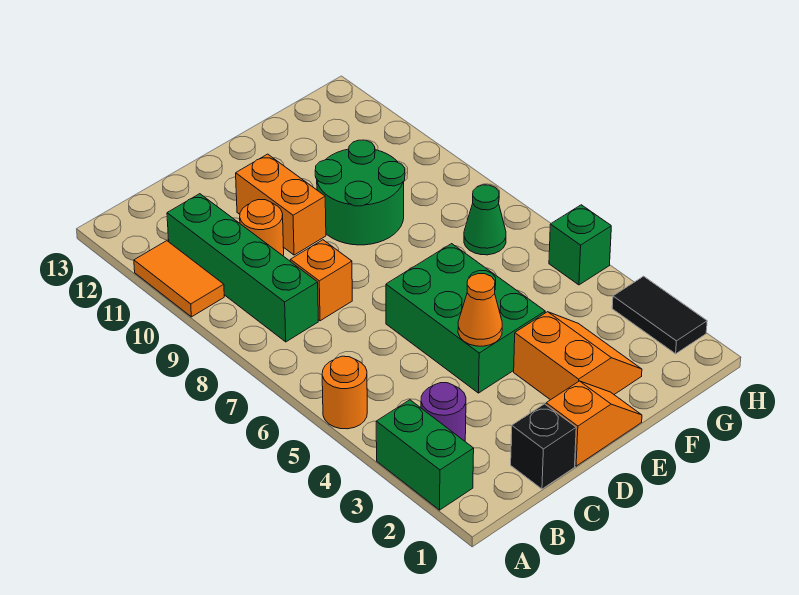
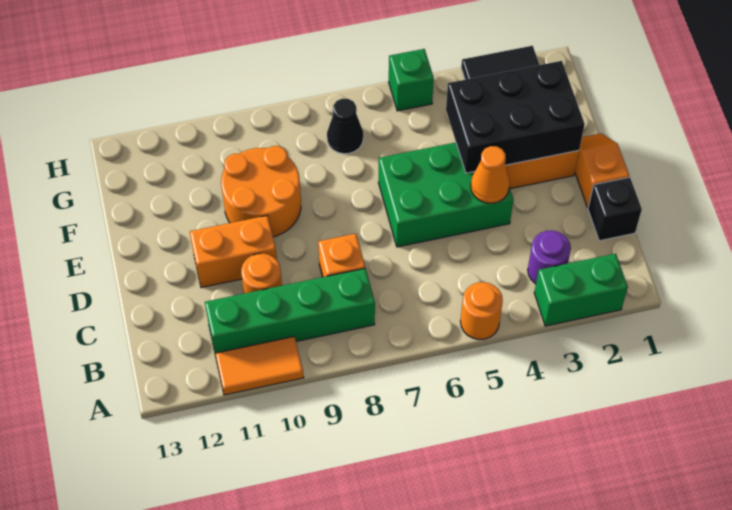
none -> black brick E2:F4 level 2
green round brick E9:F10 level 1 -> orange round brick E9:F10 level 1
green cone G7 level 1 -> black cone G7 level 1

